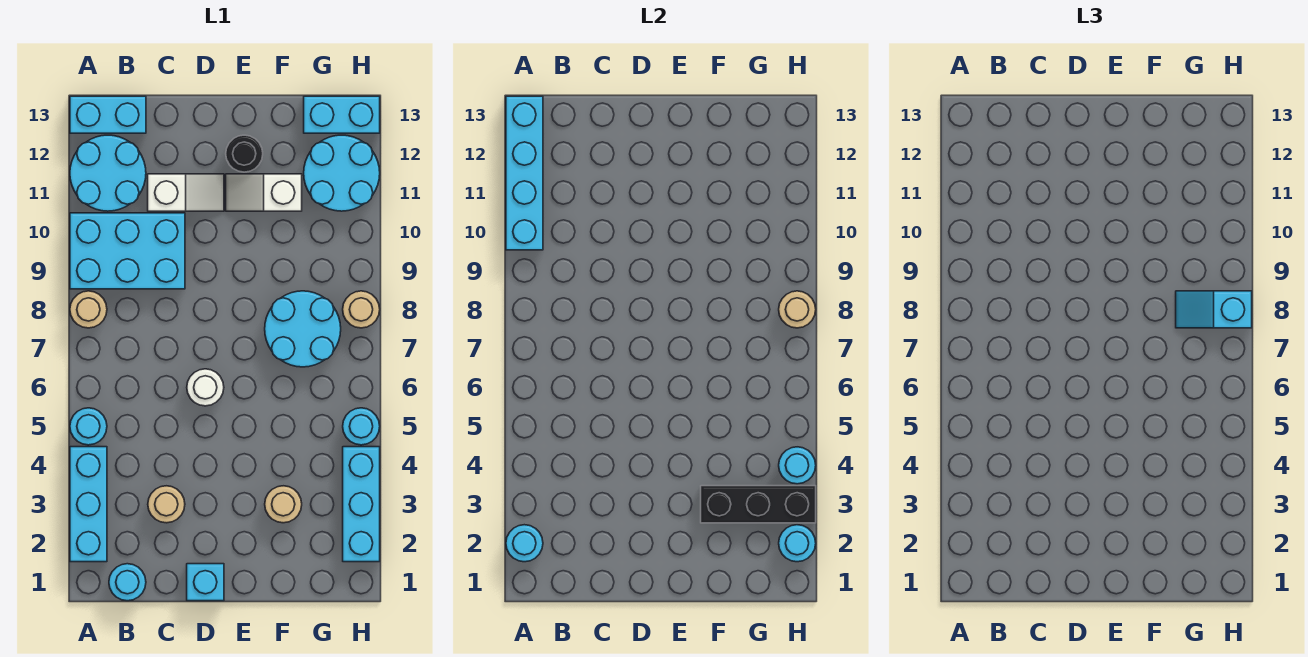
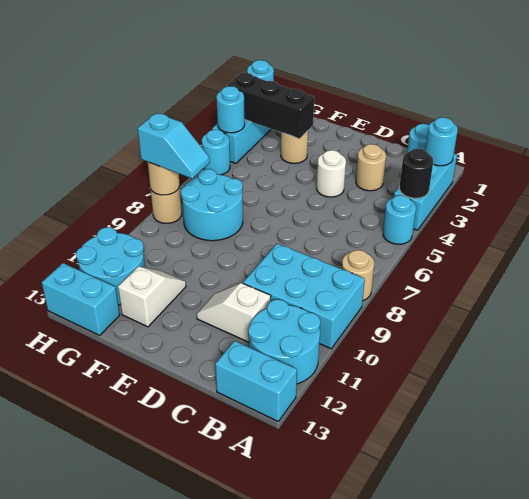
cyan brick A10:A13 level 2 -> none
cyan brick D1 level 1 -> none
white round brick D6 level 1 -> white round brick D4 level 1
white slope E11:F11 level 1 top F -> white slope F11:F12 level 1 top 12
black round brick E12 level 1 -> black round brick A4 level 2

